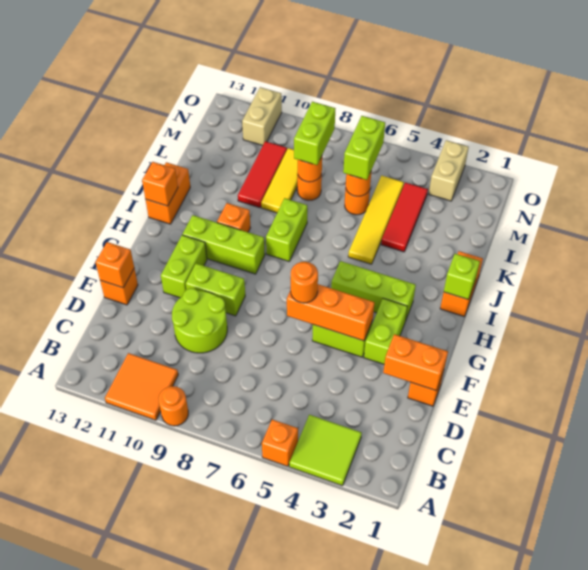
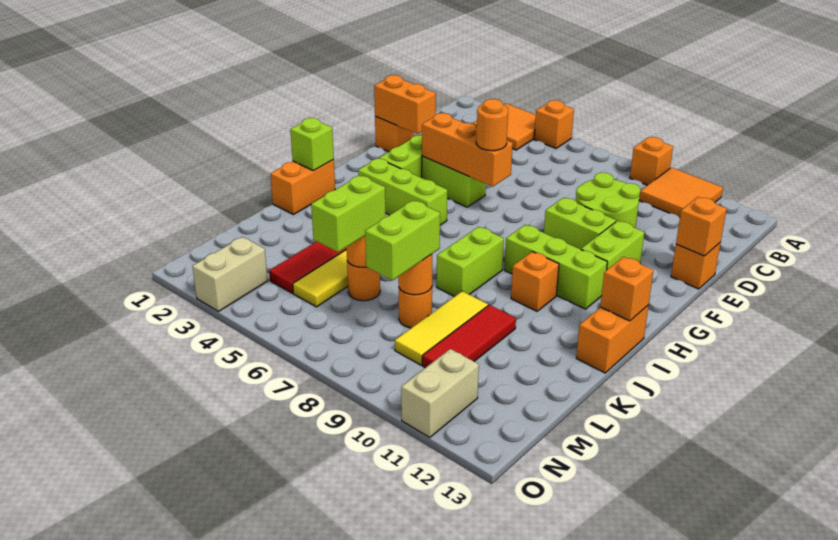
lime tile A3:B4 level 1 -> orange tile A3:B4 level 1
orange round brick A9 level 1 -> orange brick A9 level 1

